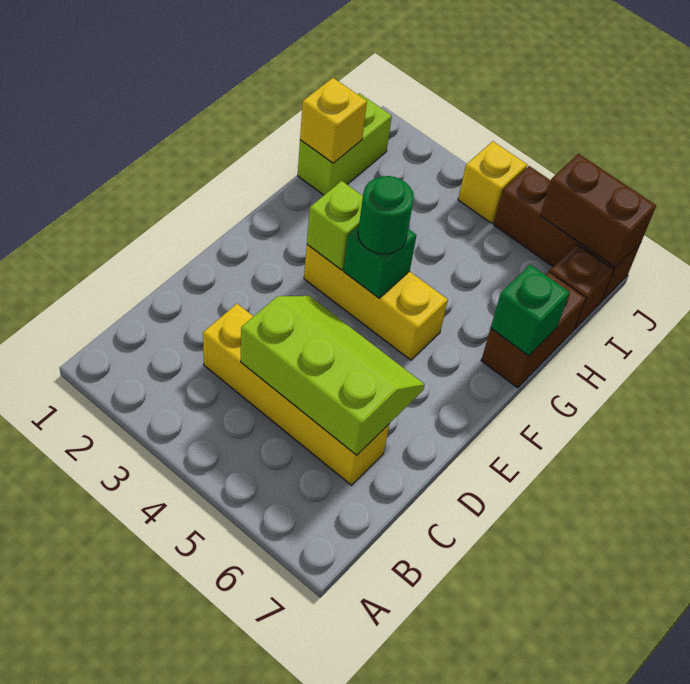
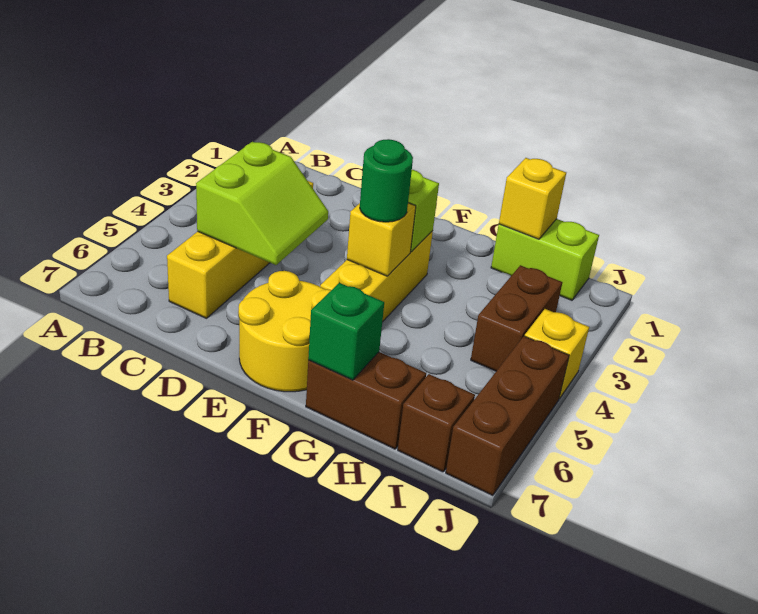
lime slope C4:D6 level 2 top C -> lime slope C4:D5 level 2 top C
none -> yellow round brick E6:F7 level 1
green brick F4 level 2 -> yellow brick F4 level 2
brown brick J6:J7 level 2 -> brown brick I3:I4 level 1

